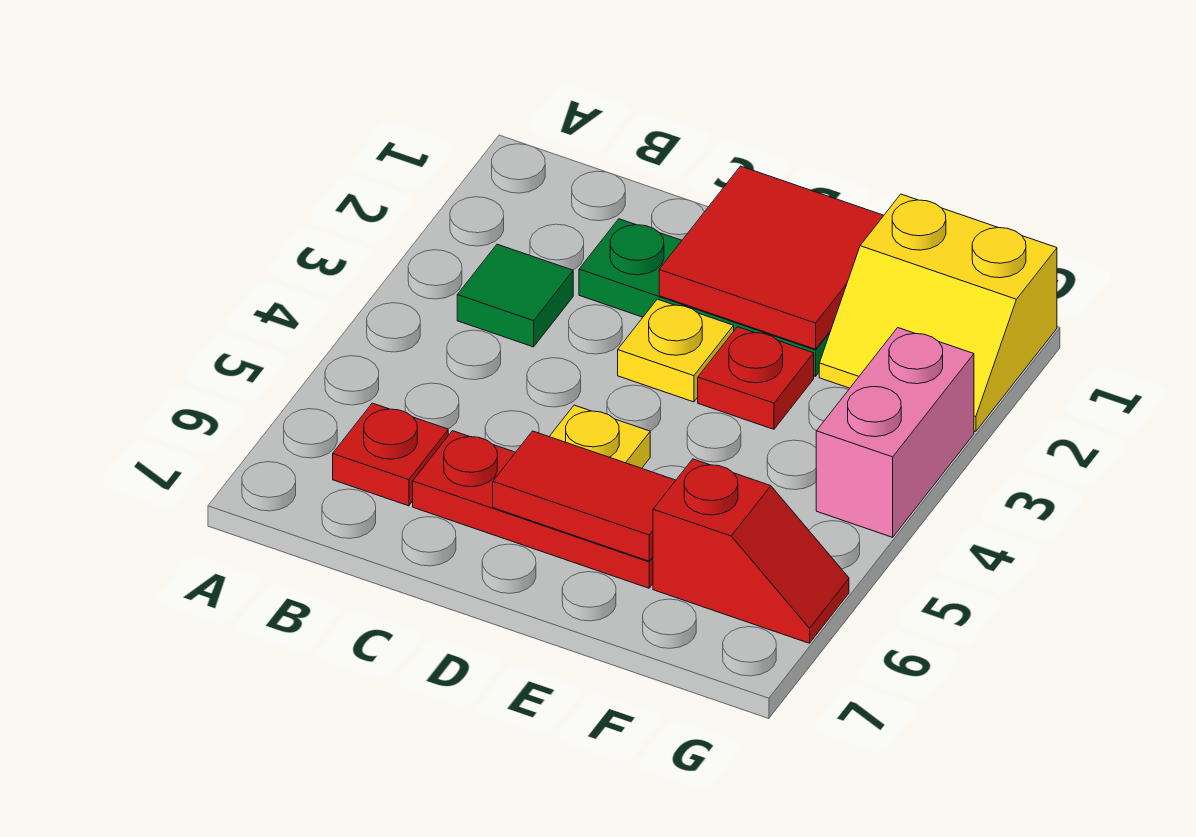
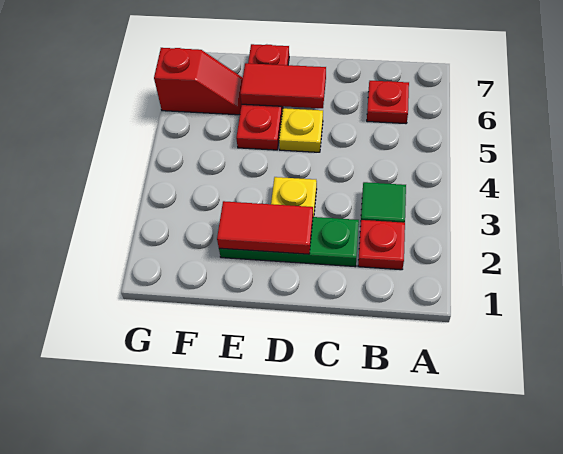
red plate C6:E6 level 1 -> red plate E5:E7 level 1
red tile D1:E2 level 2 -> red tile D2:E2 level 2
red plate E3 level 1 -> red plate B2 level 1
yellow slope F1:G2 level 1 top 1 -> none
red slope F6:G6 level 1 top F -> red slope F6:G6 level 1 top G
pink brick G3:G4 level 1 -> none

